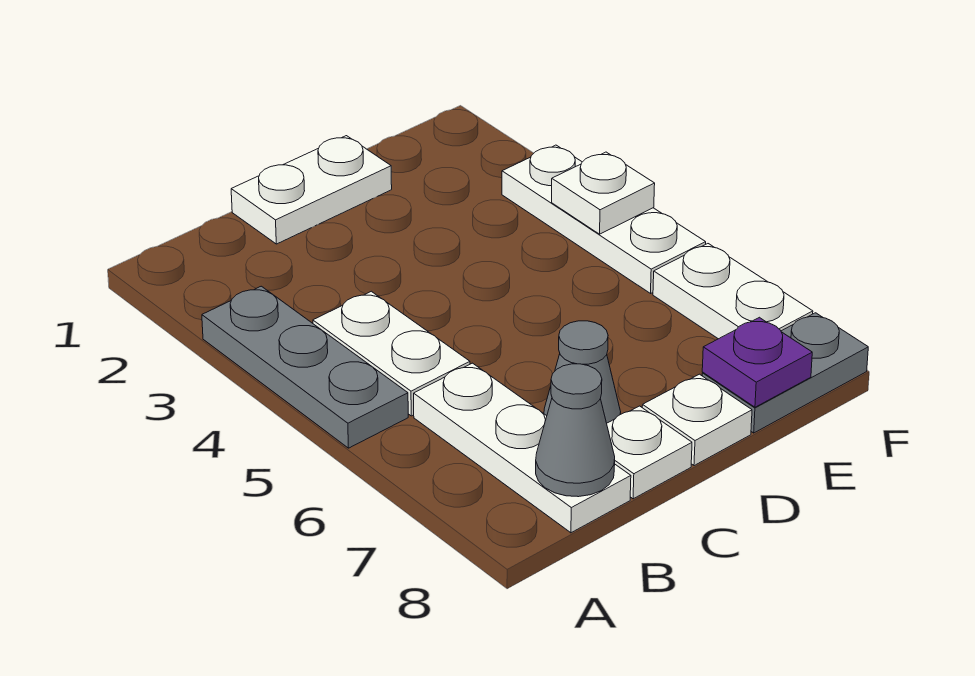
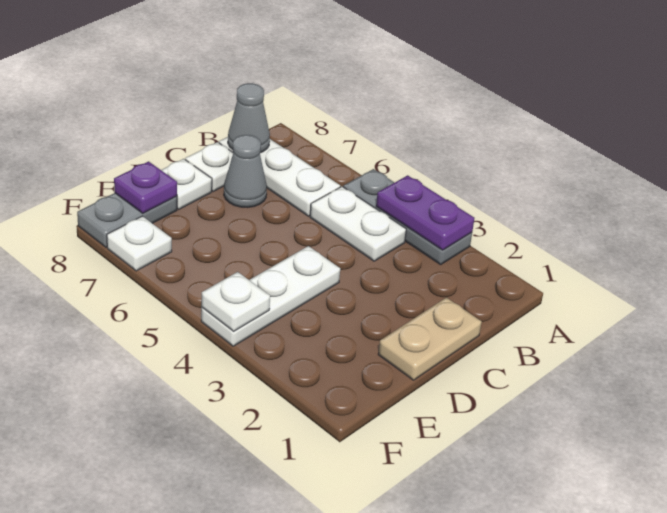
none -> purple plate A3:A4 level 2
white plate C1:D1 level 1 -> tan plate C1:D1 level 1
white plate F3:F5 level 1 -> white plate D4:F4 level 1
white plate F6:F7 level 1 -> white plate F7 level 1

